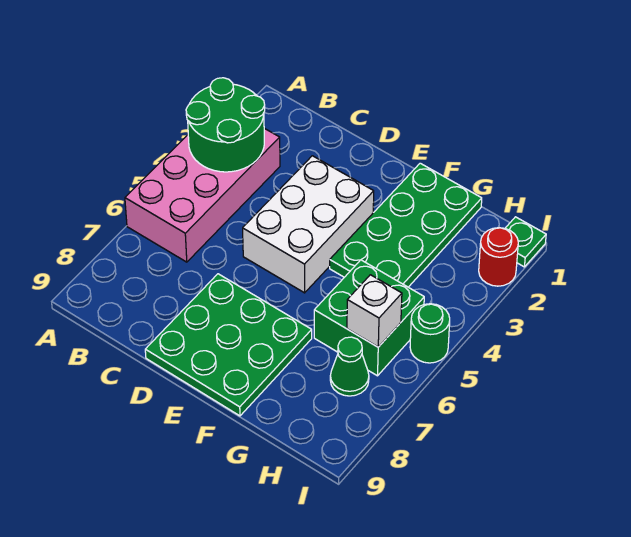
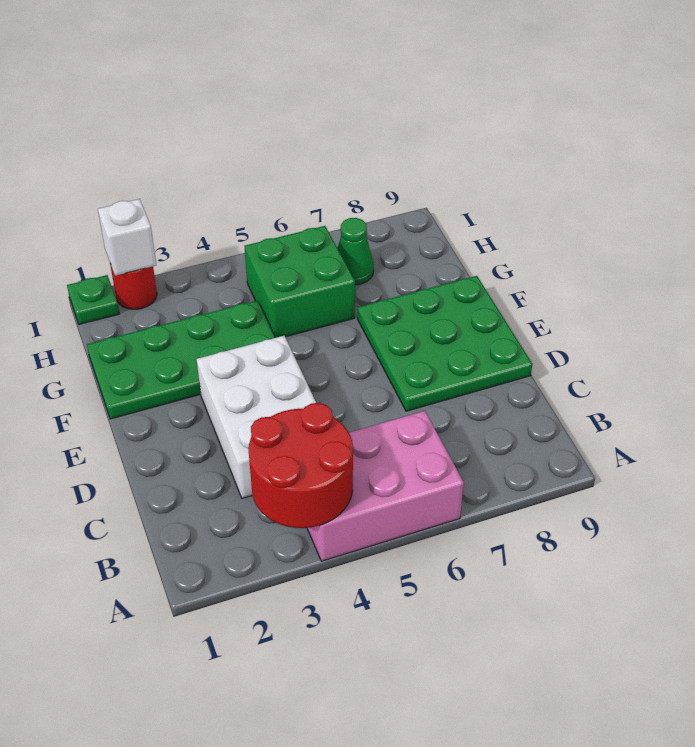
pink brick A3:B6 level 1 -> pink brick A4:B6 level 1
green round brick A3:B4 level 2 -> red round brick A3:B4 level 2
white brick D3:E5 level 1 -> white brick C3:E4 level 1
white brick H6 level 2 -> white brick I2 level 2
green round brick I5 level 1 -> none

